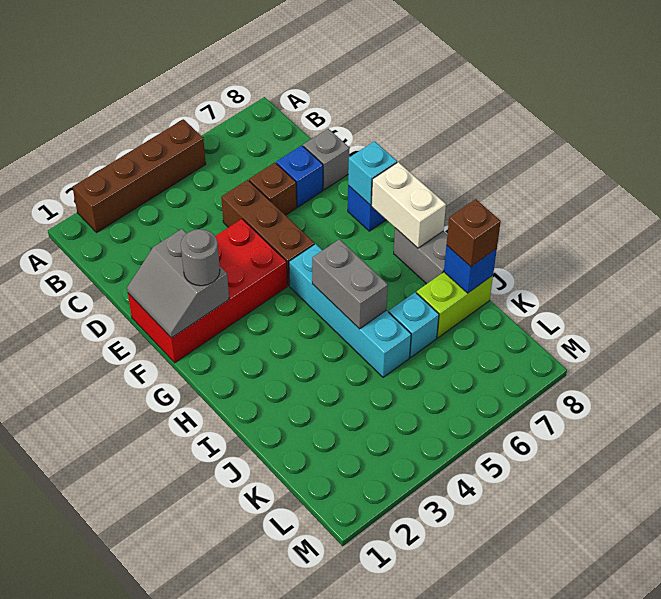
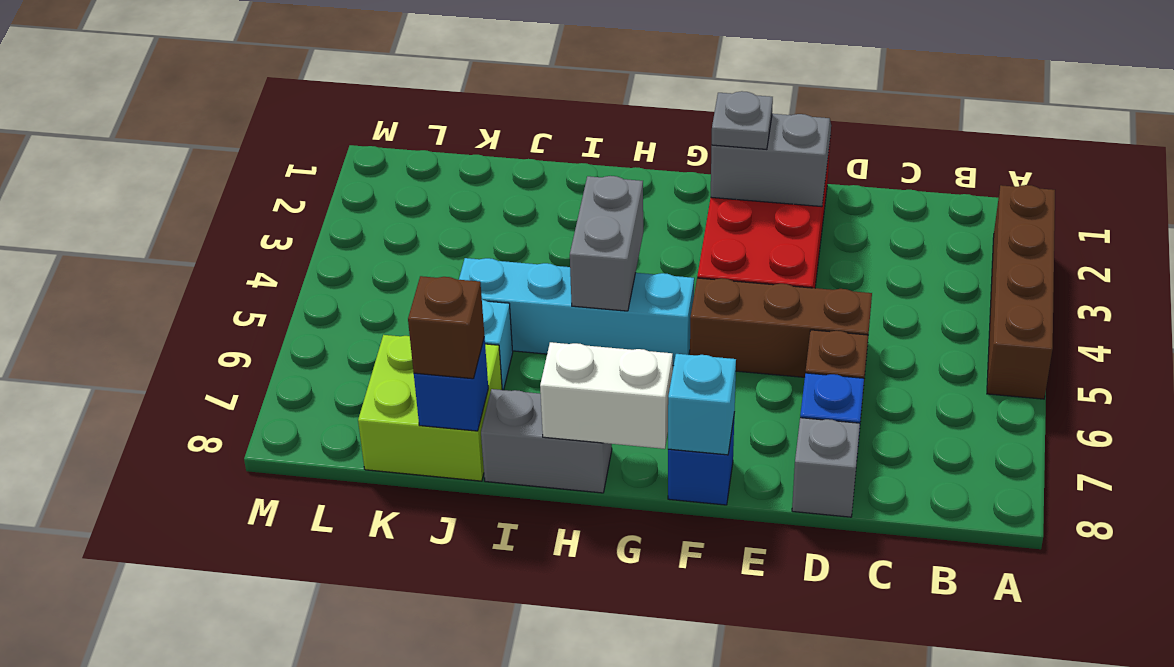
grey round brick F2 level 3 -> grey plate F2 level 3
grey brick H5:I5 level 2 -> grey brick H4:H5 level 2
lime brick J7:J8 level 1 -> lime brick J7:K8 level 1

